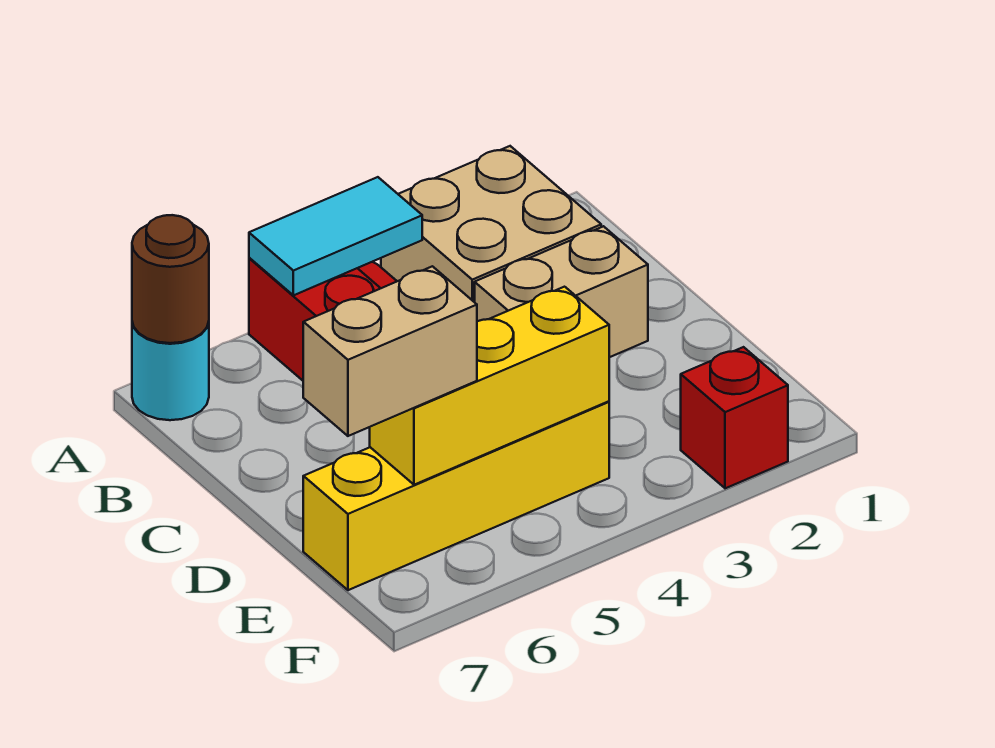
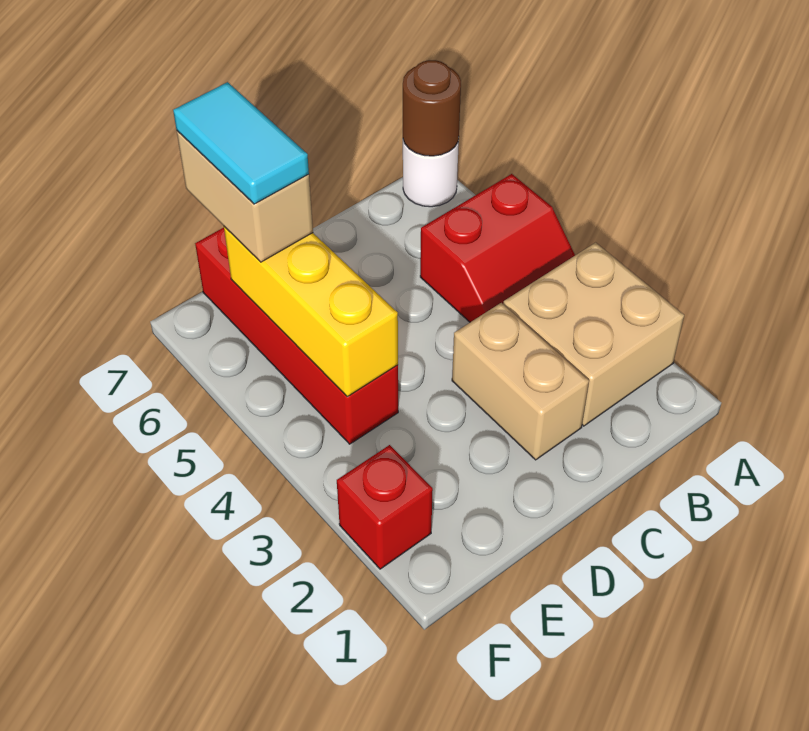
cyan tile A4:A5 level 2 -> cyan tile E6:E7 level 4
cyan round brick A7 level 1 -> white round brick A7 level 1
yellow brick E4:E7 level 1 -> red brick E4:E7 level 1

